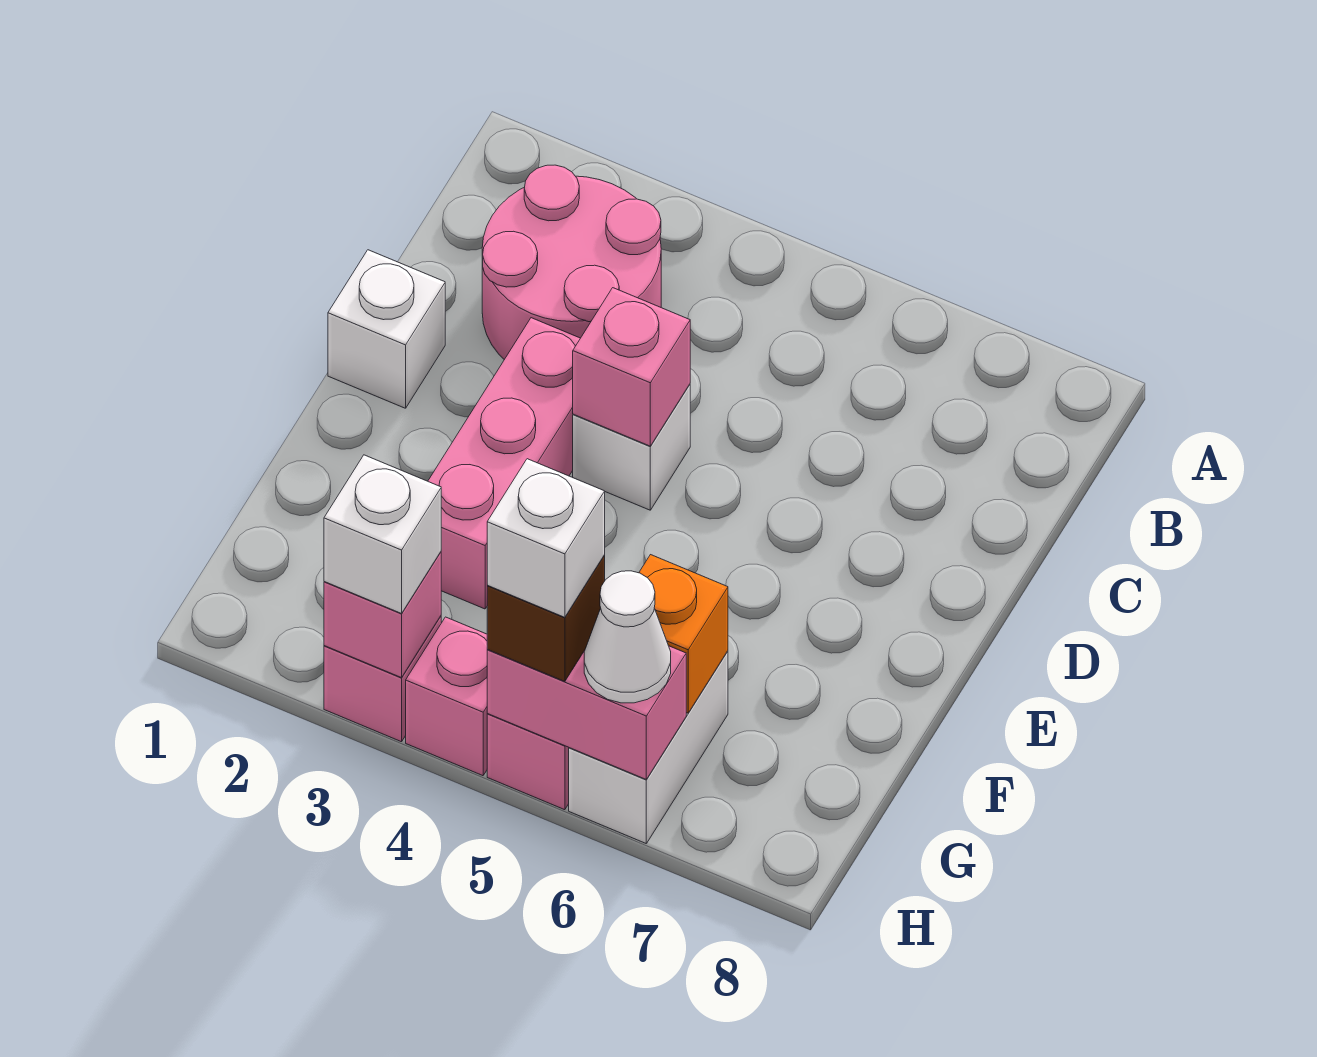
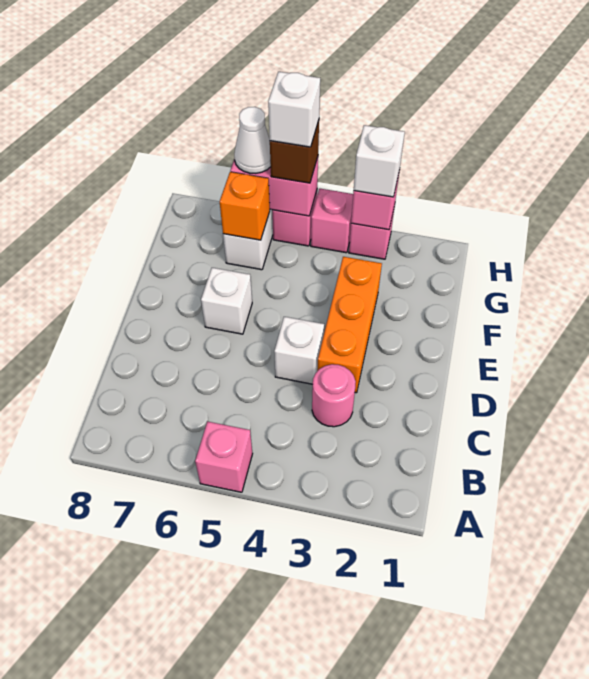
pink round brick B2:C3 level 1 -> pink round brick C3 level 1
white brick D1 level 1 -> white brick E6 level 1
pink brick D3:F3 level 1 -> orange brick D3:F3 level 1
pink brick D4 level 2 -> pink brick A5 level 1

